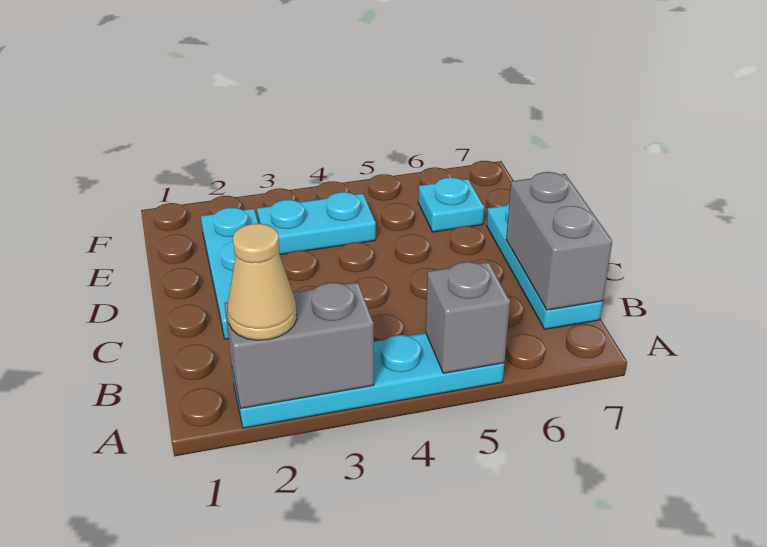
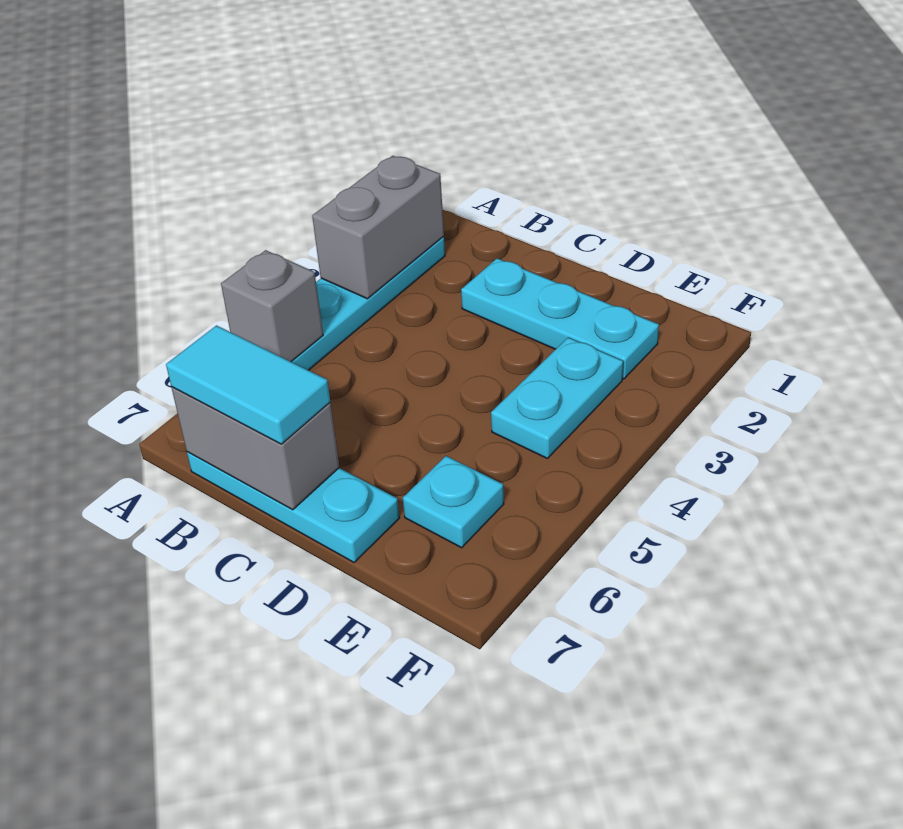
tan cone A2 level 3 -> none
none -> cyan tile B7:C7 level 3

